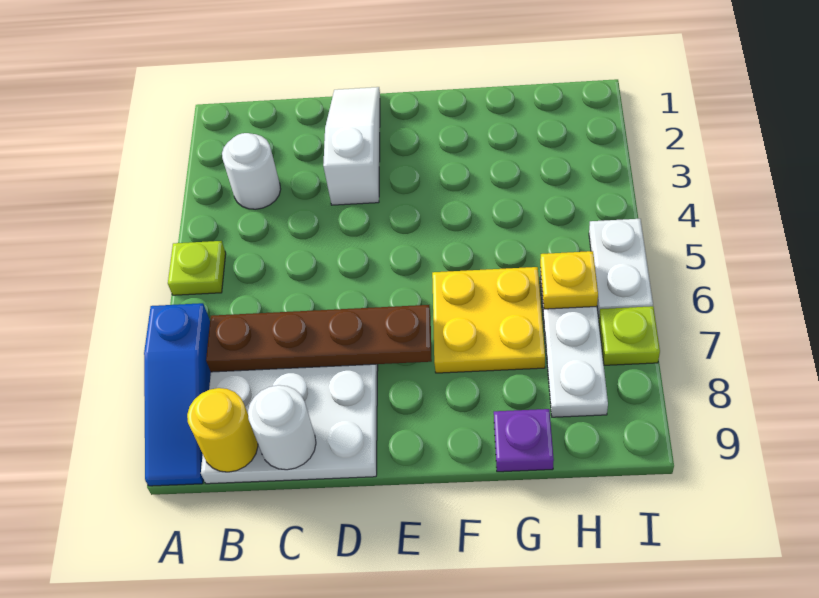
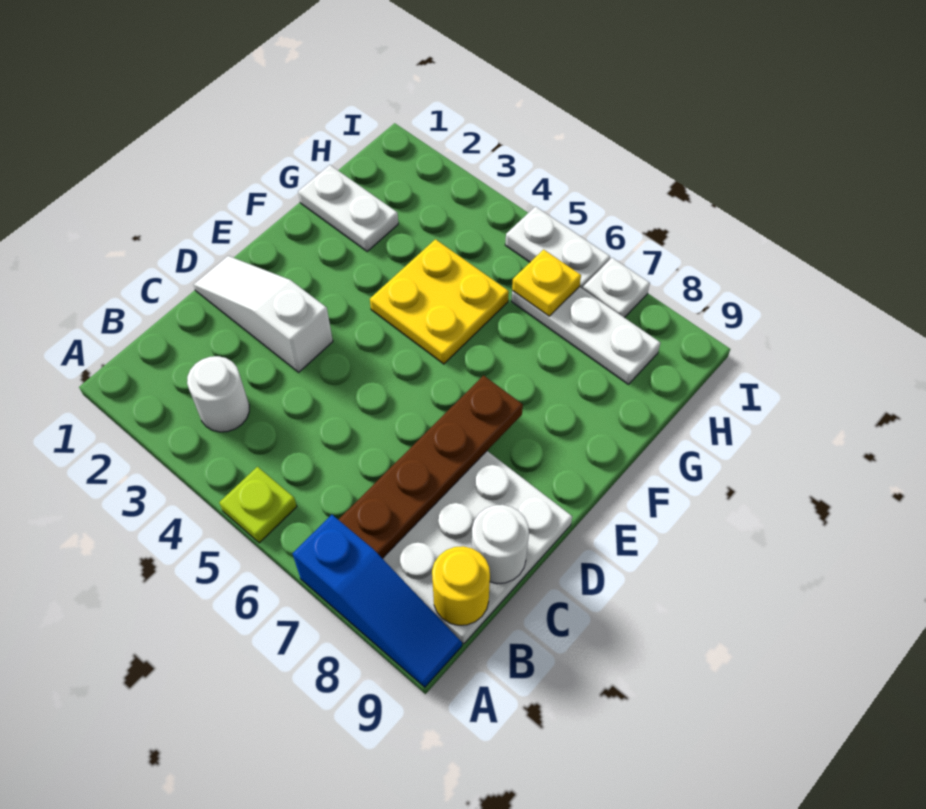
yellow plate F6:G7 level 1 -> yellow plate F4:G5 level 1
none -> white plate G1:G2 level 1
purple plate G9 level 1 -> none
lime plate I7 level 1 -> white plate I7 level 1

